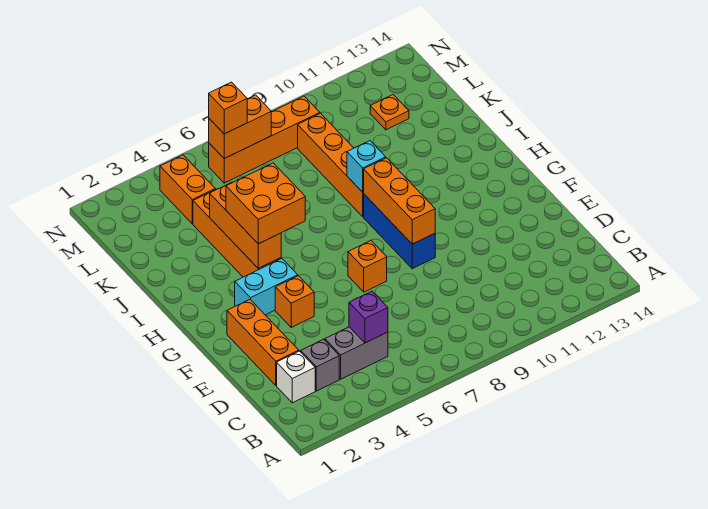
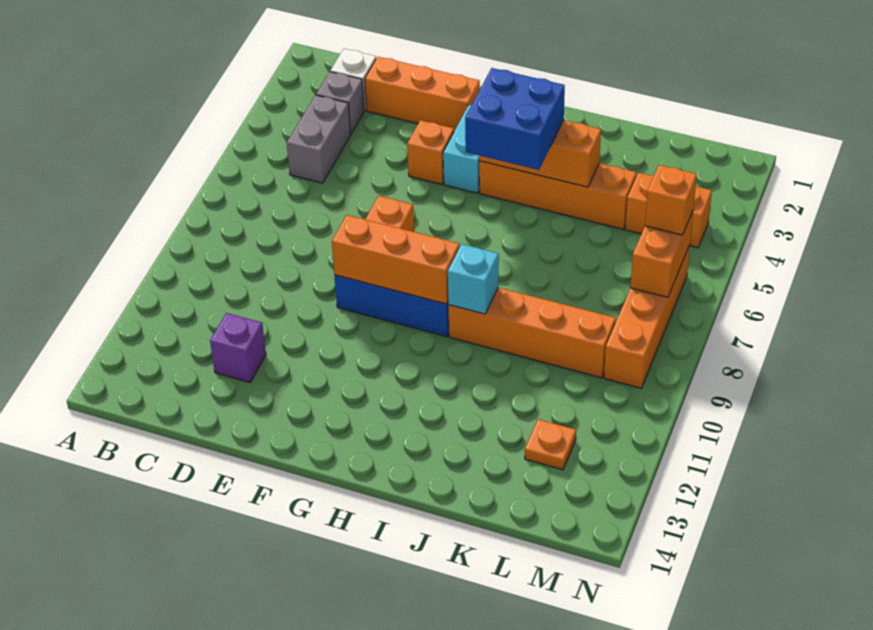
purple brick C5 level 2 -> purple brick D12 level 1
orange brick H4:I5 level 3 -> blue brick H4:I5 level 3

